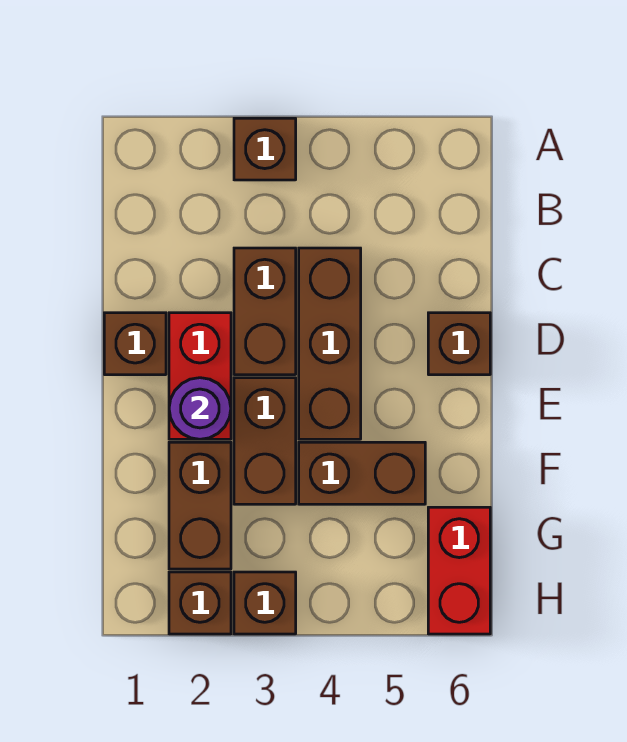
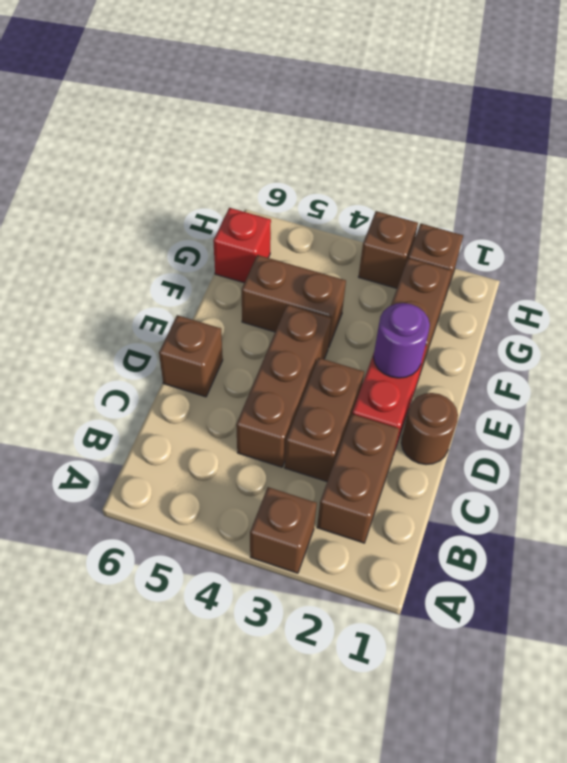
brown brick D1 level 1 -> brown round brick D1 level 1
brown brick E3:F3 level 1 -> brown brick B2:C2 level 1
red brick G6:H6 level 1 -> red brick G6 level 1

